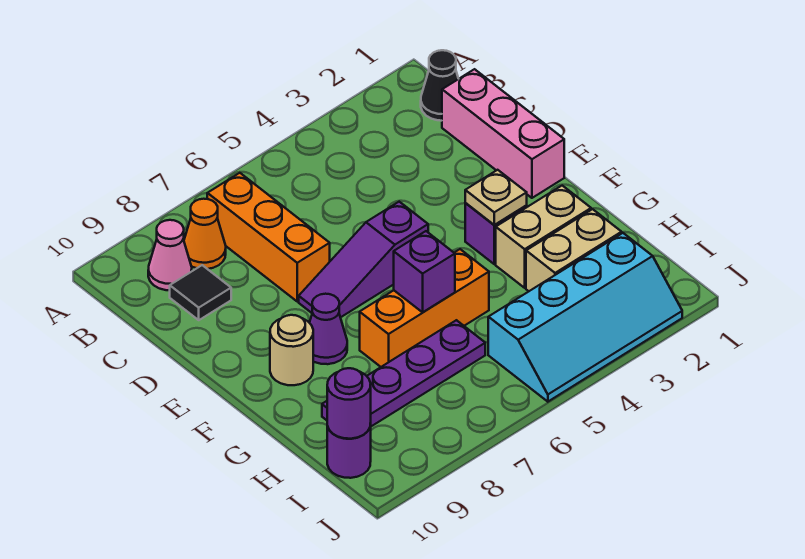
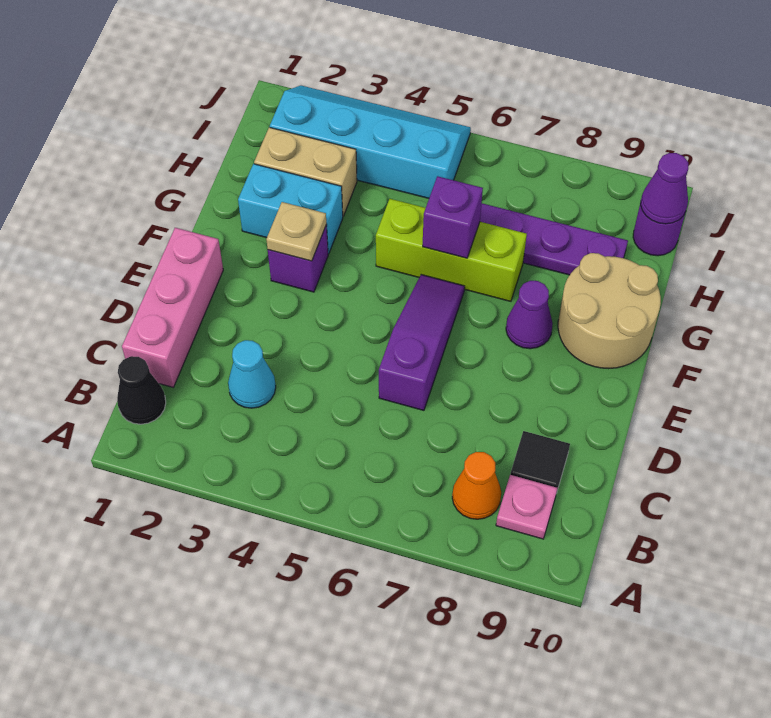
orange brick B7:D7 level 1 -> none
pink cone B9 level 1 -> pink plate B9 level 1
none -> cyan cone C3 level 1
purple slope E5:E7 level 1 top 5 -> purple slope D6:F6 level 1 top D
tan round brick F9 level 1 -> tan round brick F9:G10 level 1
tan brick G2:G3 level 1 -> cyan brick G2:G3 level 1
orange brick G5:G7 level 1 -> lime brick G5:G7 level 1
purple round brick I10 level 2 -> purple cone I10 level 2

